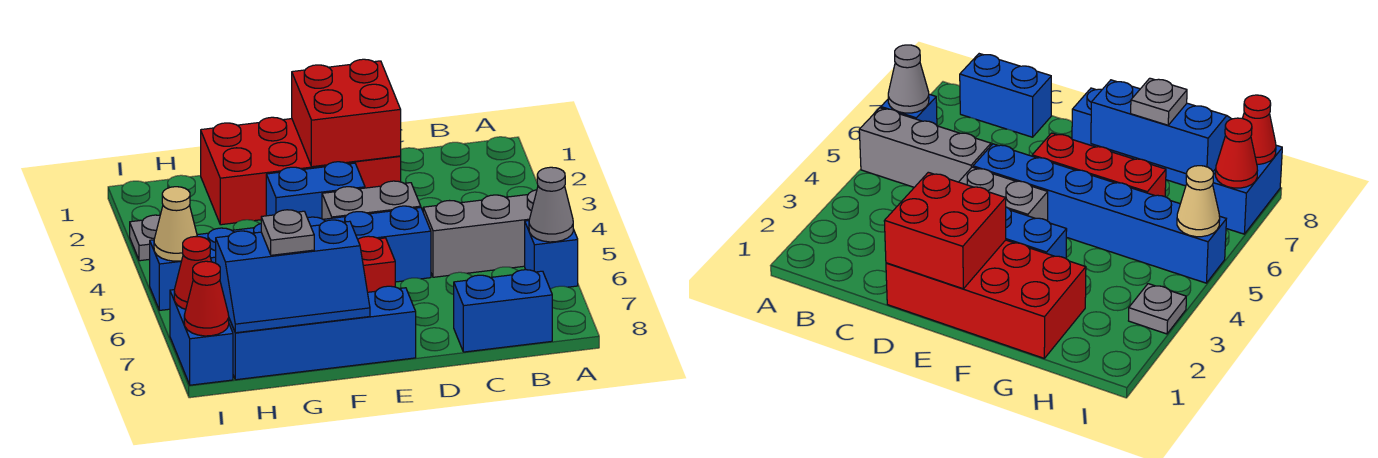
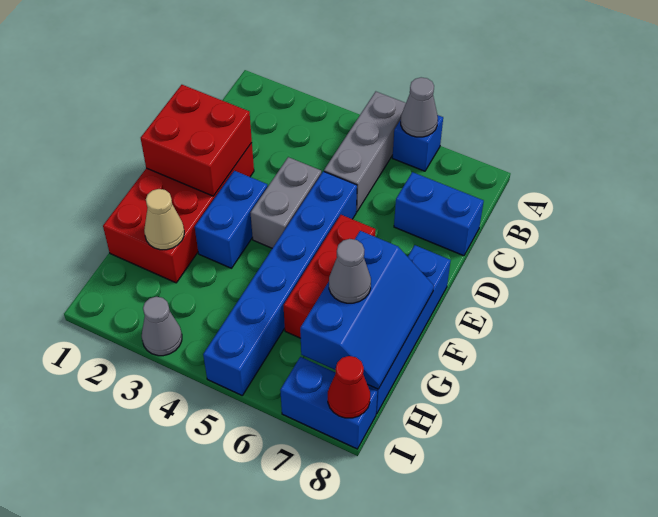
blue brick B8:C8 level 1 -> blue brick C7:C8 level 1
grey plate G7 level 3 -> grey cone G7 level 3
grey plate I3 level 1 -> grey cone I3 level 1
tan cone I5 level 2 -> tan cone G2 level 2
red cone I7 level 2 -> none

